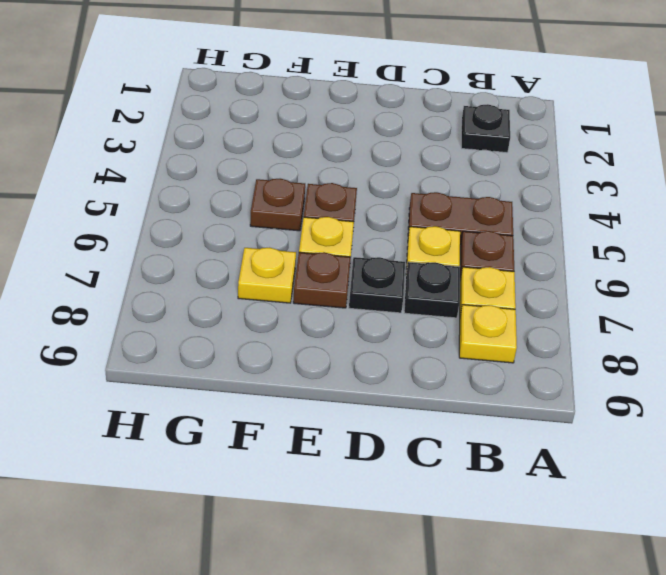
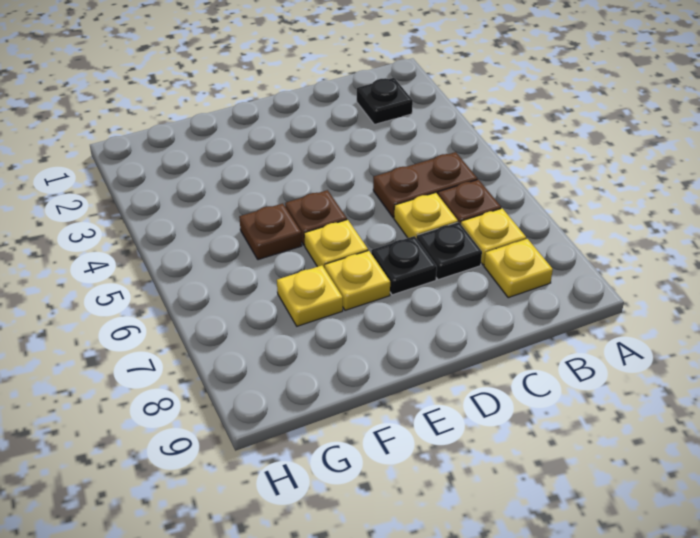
brown plate E7 level 1 -> yellow plate E7 level 1

